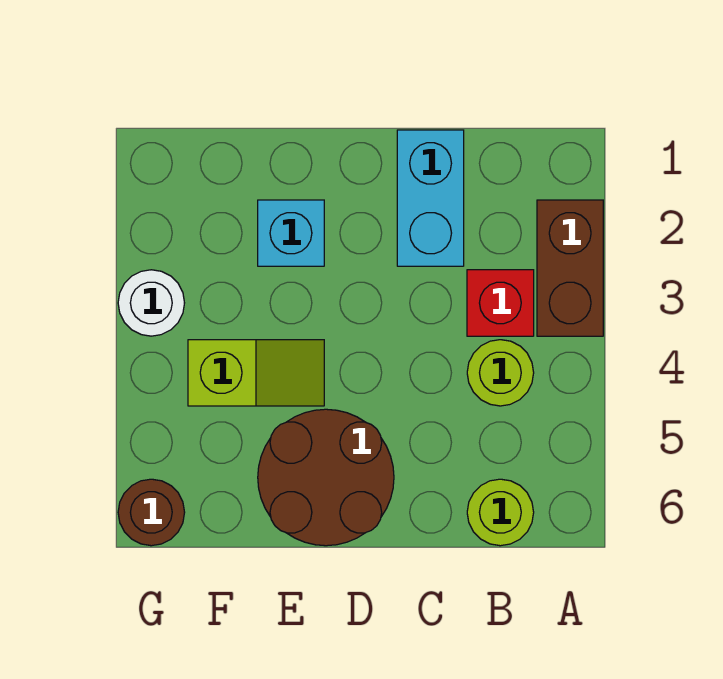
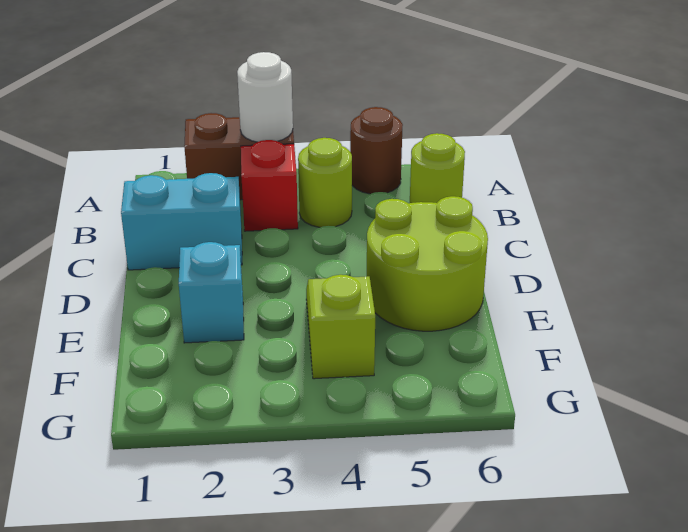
brown round brick D5:E6 level 1 -> lime round brick D5:E6 level 1
white round brick G3 level 1 -> white round brick A3 level 2
brown round brick G6 level 1 -> brown round brick A5 level 1

